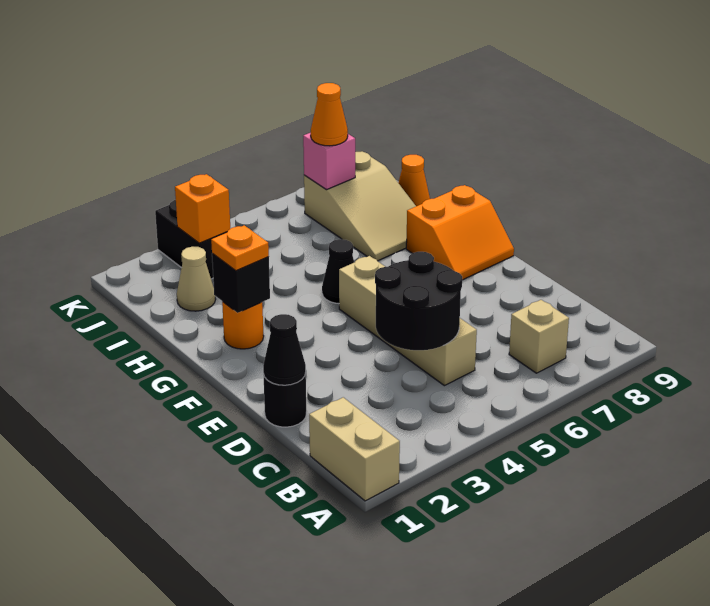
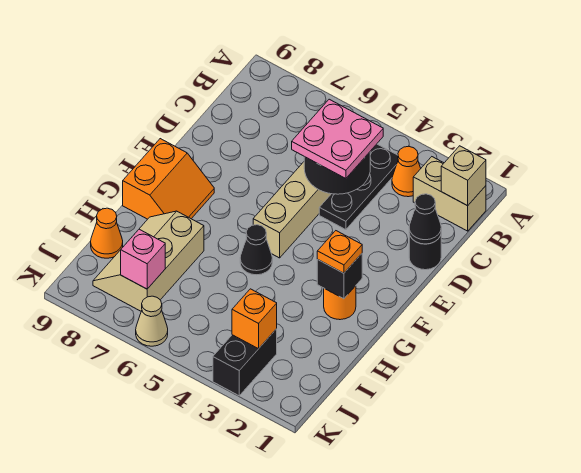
tan brick A1:B1 level 1 -> tan brick B1:B2 level 1
none -> black plate B4:D4 level 1
tan brick B7 level 1 -> tan brick B1 level 2
none -> pink plate C4:D5 level 3
orange slope F8:G9 level 1 top G -> orange slope F8:G9 level 1 top 9
tan slope H7:J8 level 1 top J -> tan slope H7:J8 level 1 top 7
tan cone I2 level 1 -> tan cone K6 level 1
orange cone J7 level 3 -> orange cone B3 level 1

